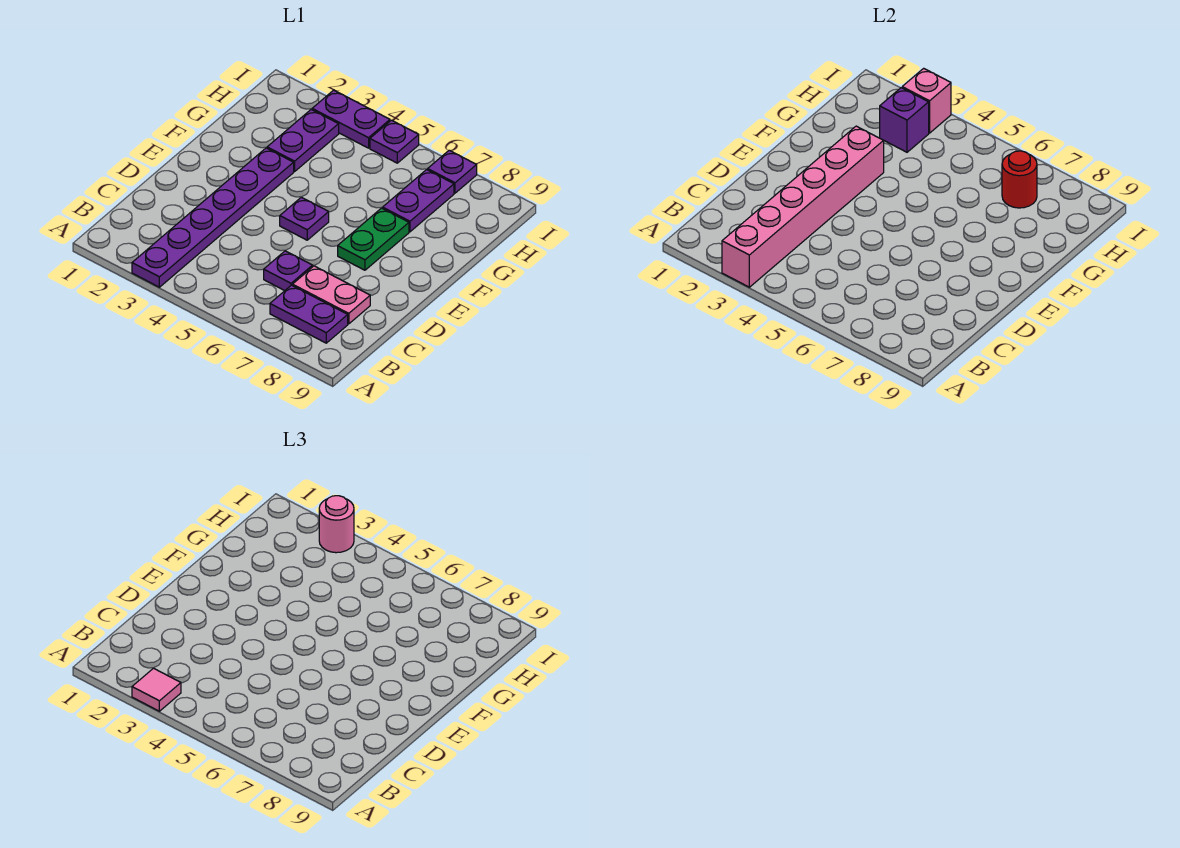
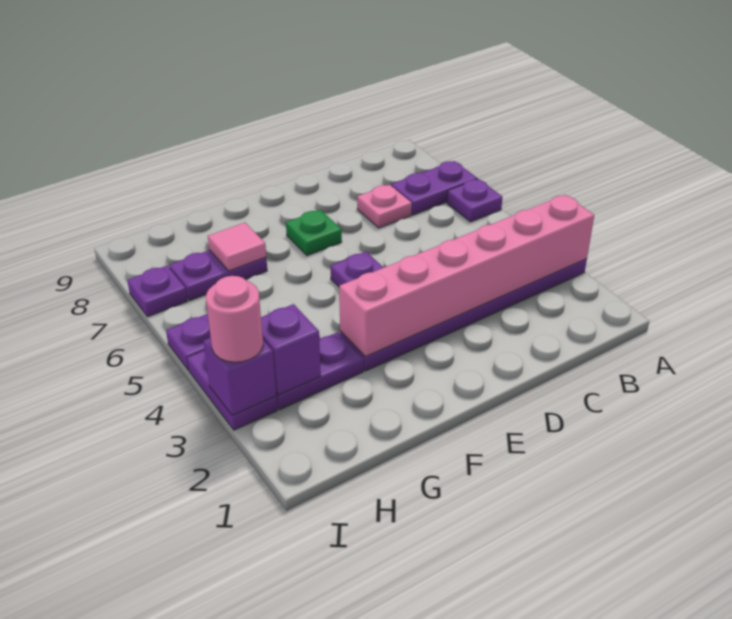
pink tile A3 level 3 -> pink tile G7 level 2
purple plate B7:B8 level 1 -> purple plate A7:B7 level 1
purple plate C6 level 1 -> purple plate A6 level 1
pink plate C7:C8 level 1 -> pink plate C7 level 1
green plate E7:F7 level 1 -> green plate E7 level 1
red round brick H7 level 2 -> none
pink brick I3 level 2 -> purple brick I3 level 2

